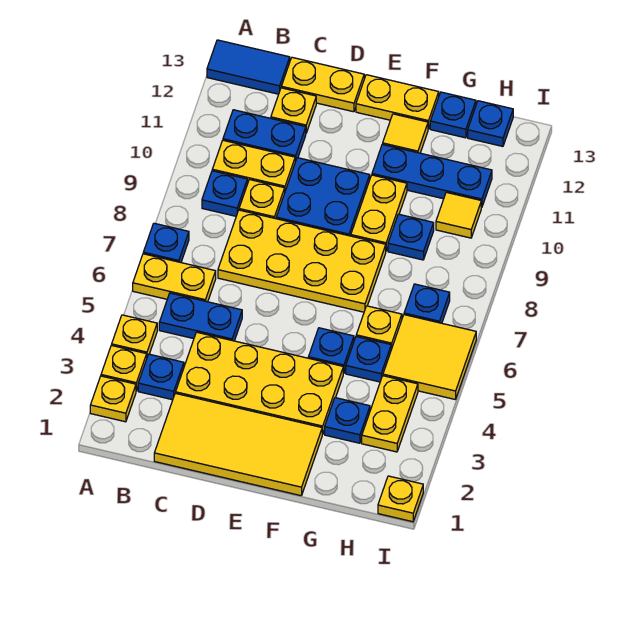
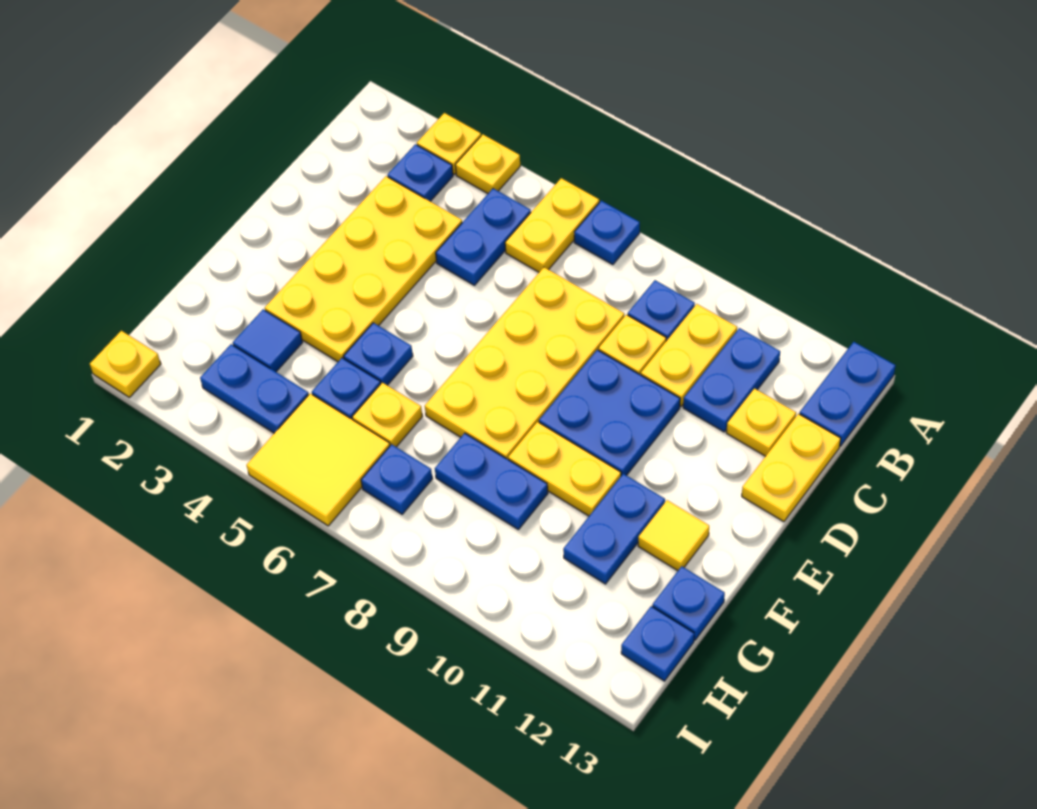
yellow plate A2 level 1 -> none
blue tile A13:B13 level 1 -> blue plate A13:B13 level 1
yellow tile C1:F2 level 1 -> none
yellow plate E13:F13 level 1 -> none
blue plate F11:H11 level 1 -> blue plate F11:G11 level 1
blue plate G3 level 1 -> blue tile G3 level 1
blue plate G9 level 1 -> blue plate G8:G9 level 1
yellow plate H3:H4 level 1 -> blue plate H3:H4 level 1
yellow tile H10 level 1 -> none

